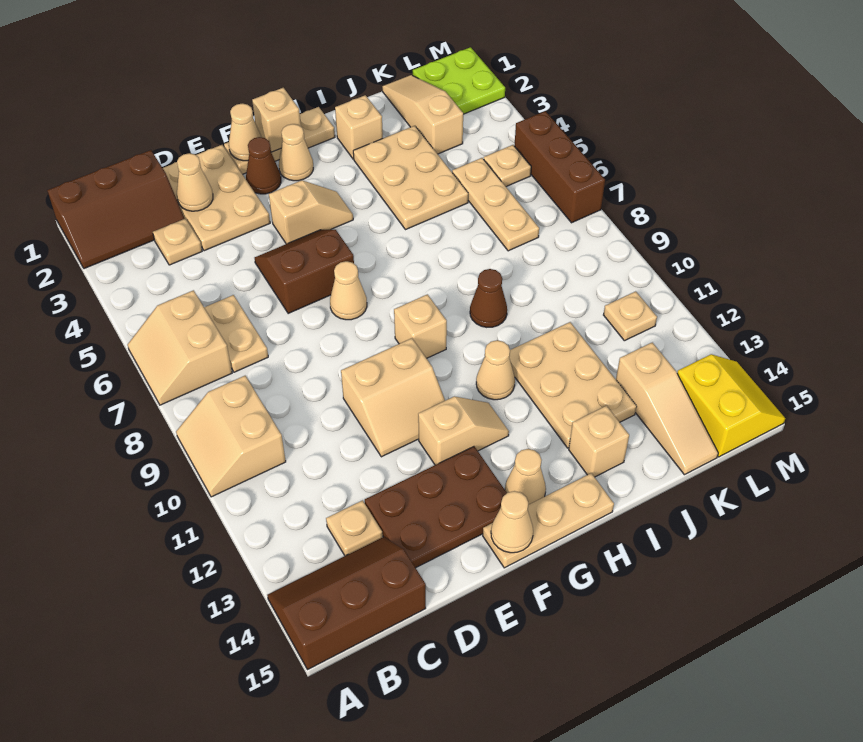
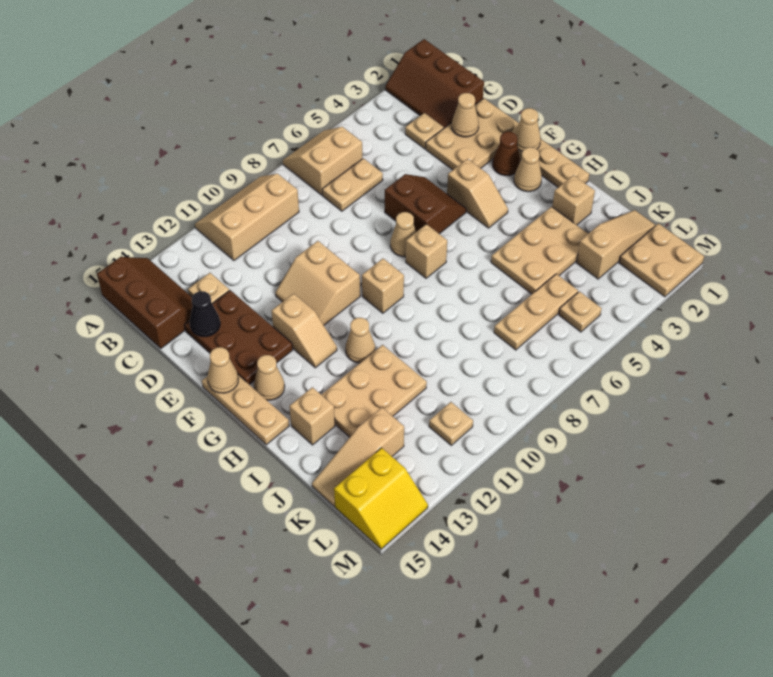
tan slope A9:B10 level 1 top B -> tan slope A9:B11 level 1 top B
none -> black cone D14 level 2
tan brick G1 level 2 -> tan brick G7 level 1
brown cone I9 level 1 -> none
lime plate L1:M2 level 1 -> tan plate L1:M2 level 1
brown brick M5:M7 level 1 -> none

